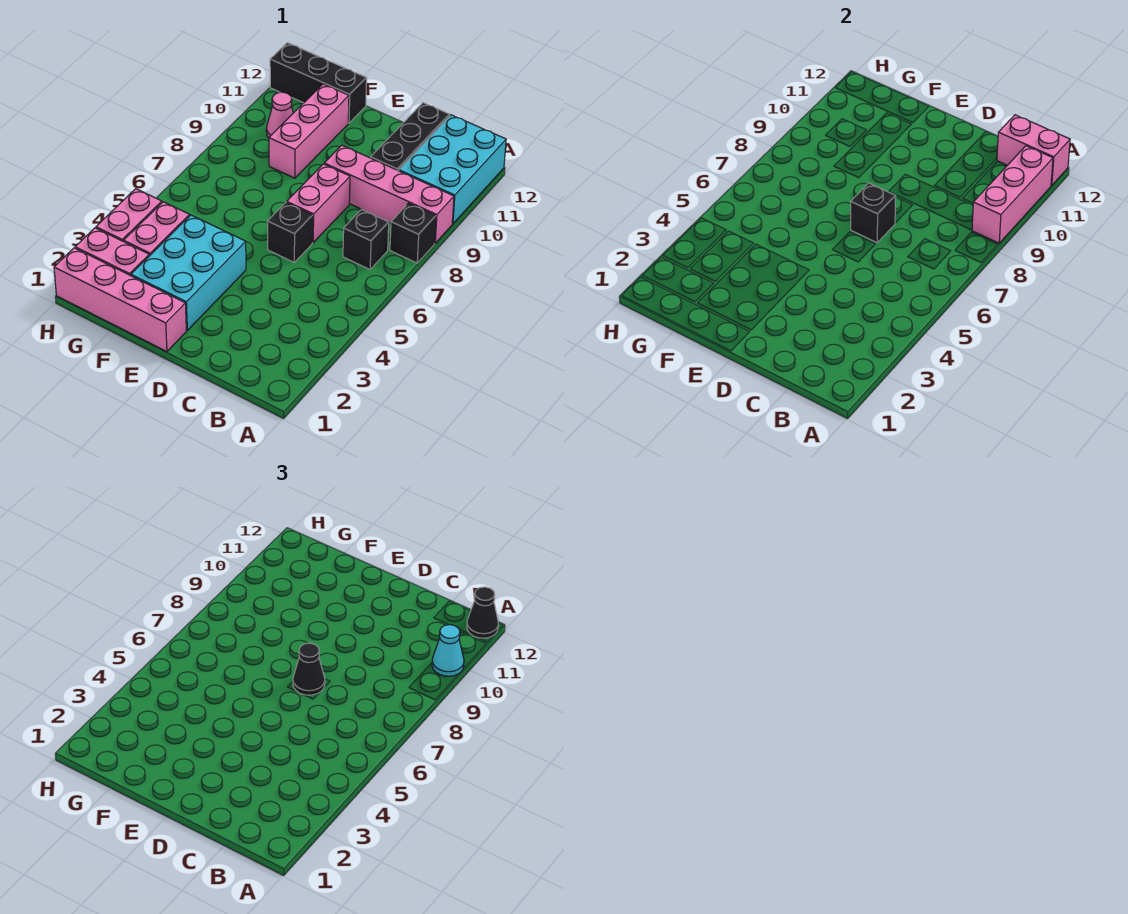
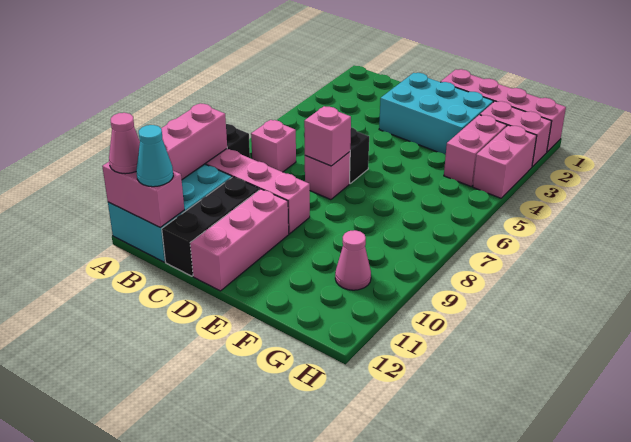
cyan cone A10 level 3 -> cyan cone B12 level 3
black cone A12 level 3 -> pink cone A12 level 3
black brick B7 level 1 -> pink brick B7 level 1
pink brick D7:D8 level 1 -> pink brick D7 level 1
black brick D7 level 2 -> pink brick D7 level 2
black cone D7 level 3 -> none
cyan brick E2:F4 level 1 -> cyan brick D2:F3 level 1
pink brick F9:F11 level 1 -> pink brick D10:D12 level 1
black brick F12:H12 level 1 -> none

